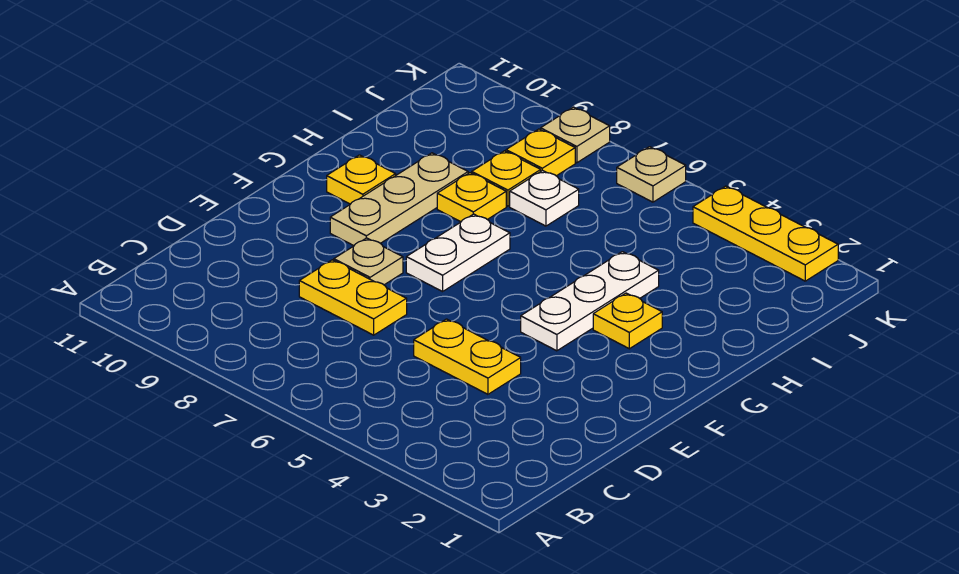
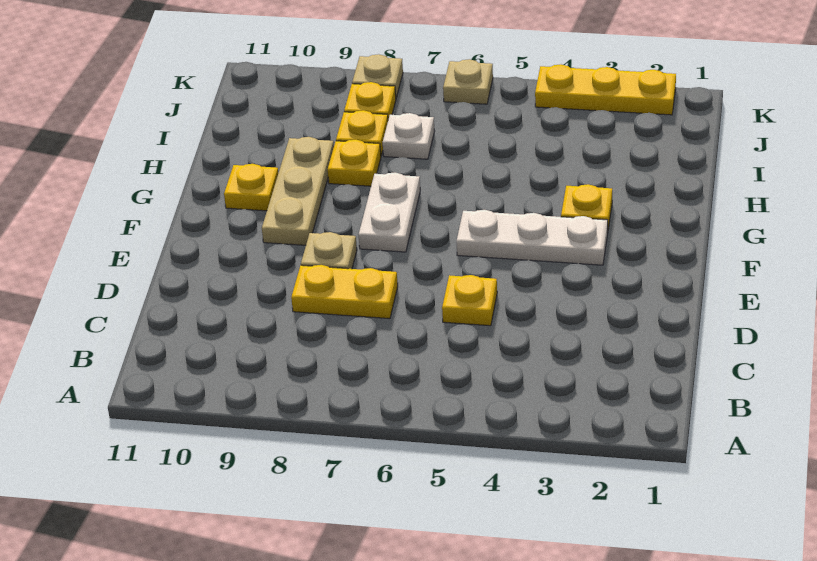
yellow plate D4:D5 level 1 -> yellow plate D5 level 1
white plate F4:H4 level 1 -> white plate F3:F5 level 1

